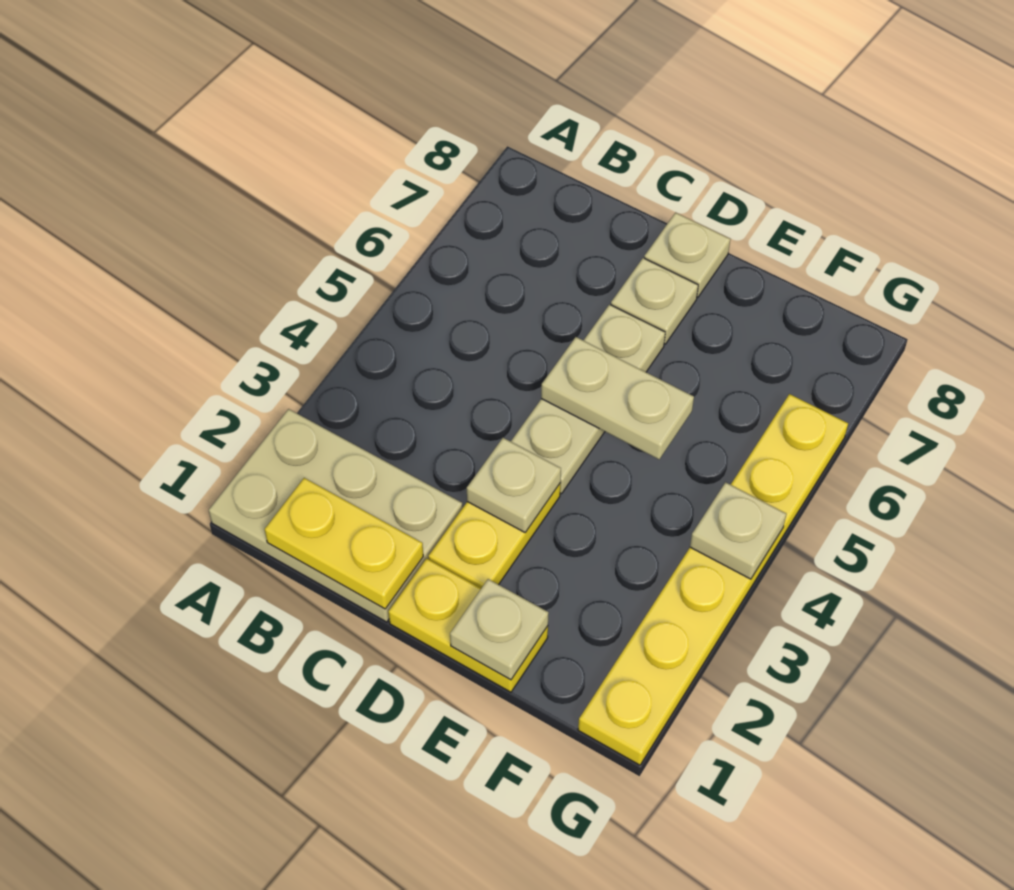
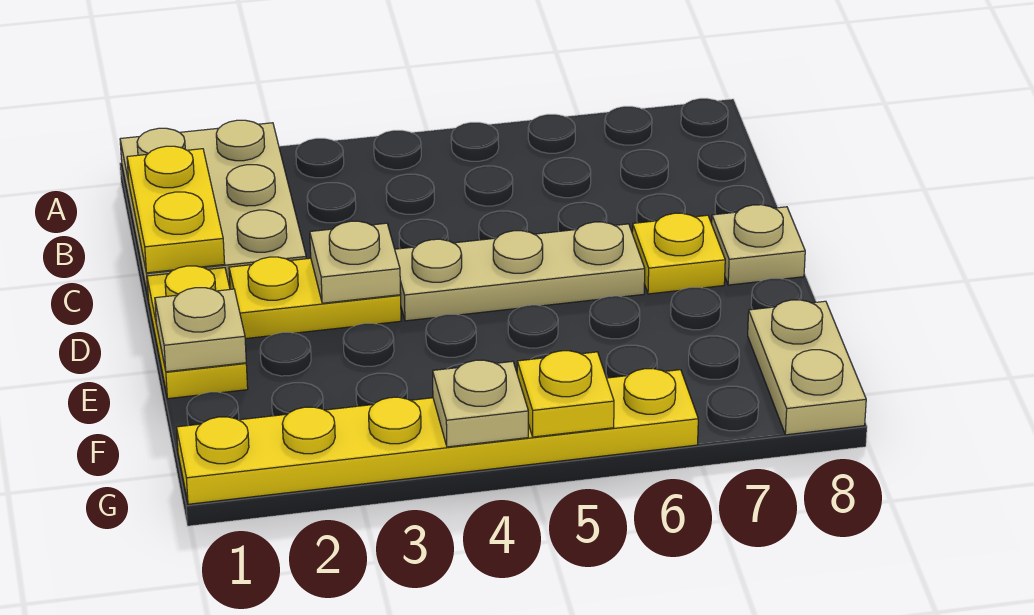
tan plate D5:E5 level 2 -> tan plate F8:G8 level 1
tan plate D7 level 1 -> yellow plate D7 level 1
none -> yellow plate G5 level 2

